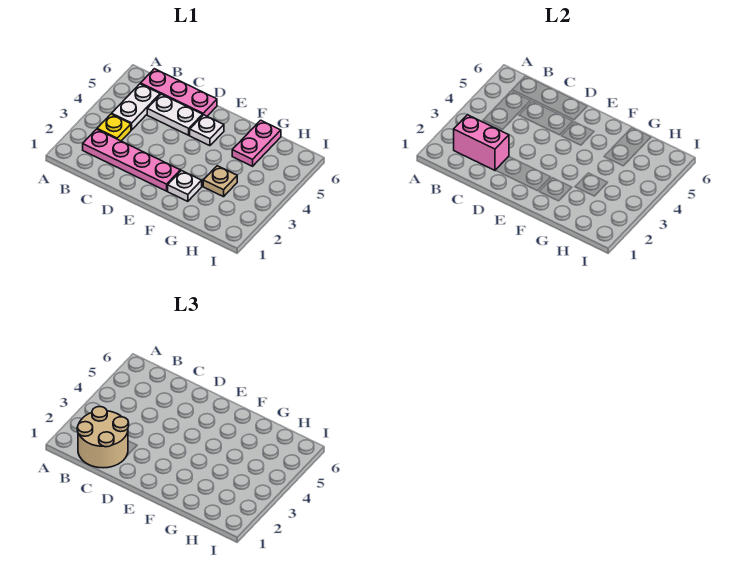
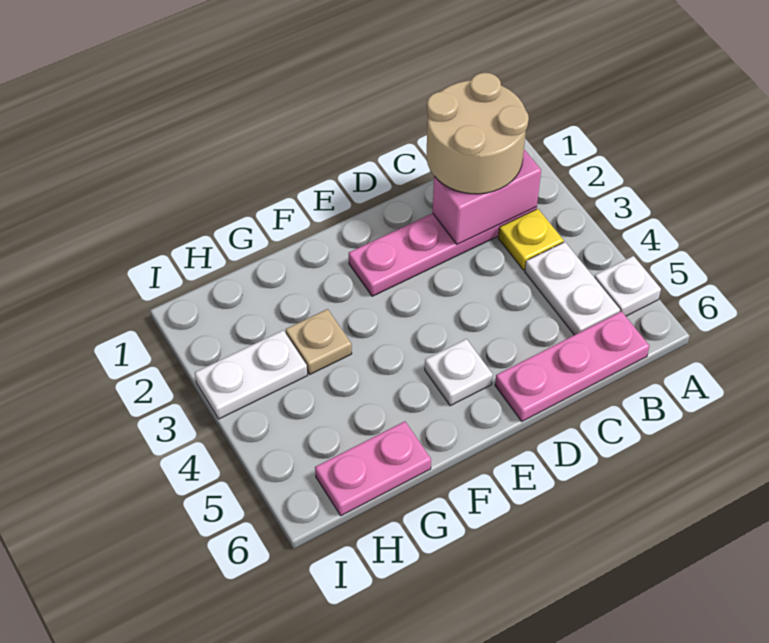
white plate C5:D5 level 1 -> white plate H3:I3 level 1
white plate F2 level 1 -> white plate A5 level 1
pink plate G5:G6 level 1 -> pink plate G6:H6 level 1

